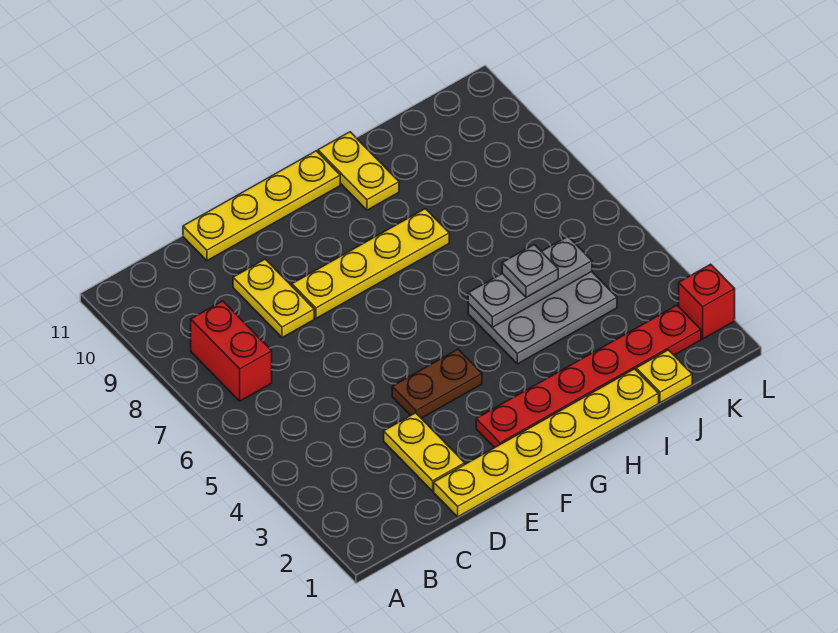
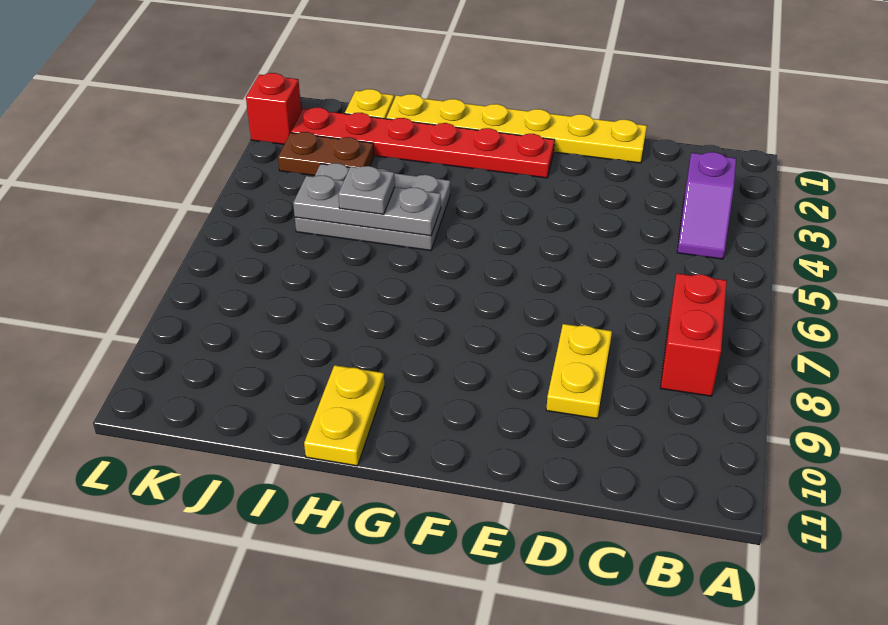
none -> purple slope B3:B4 level 1 top 3
yellow plate D2:D3 level 1 -> none
yellow plate D11:G11 level 1 -> none
brown plate E4:F4 level 1 -> brown plate J3:K3 level 1
yellow plate E8:H8 level 1 -> none

